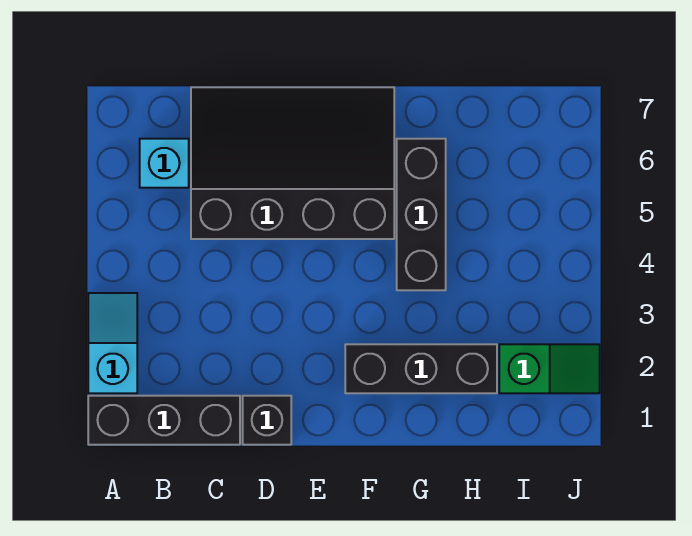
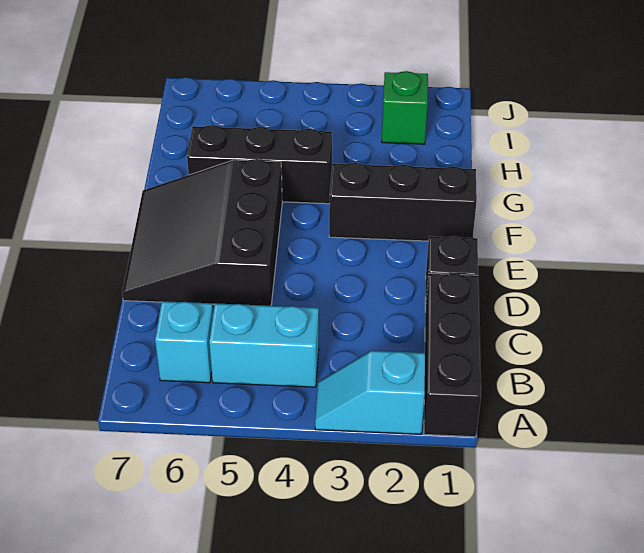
none -> cyan brick B4:B5 level 1
black slope C5:F7 level 1 top 5 -> black slope D5:F7 level 1 top 5
black brick F2:H2 level 1 -> black brick F1:F3 level 1

